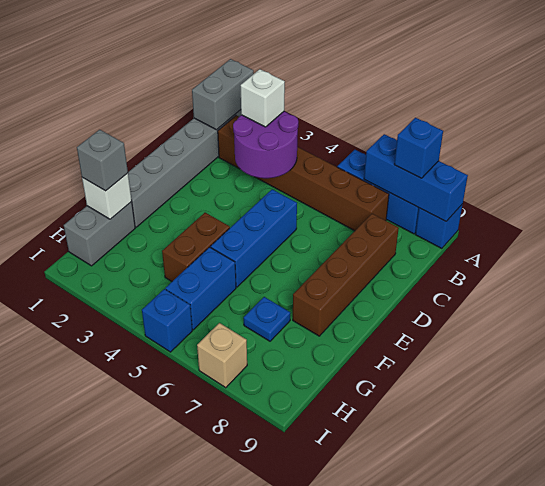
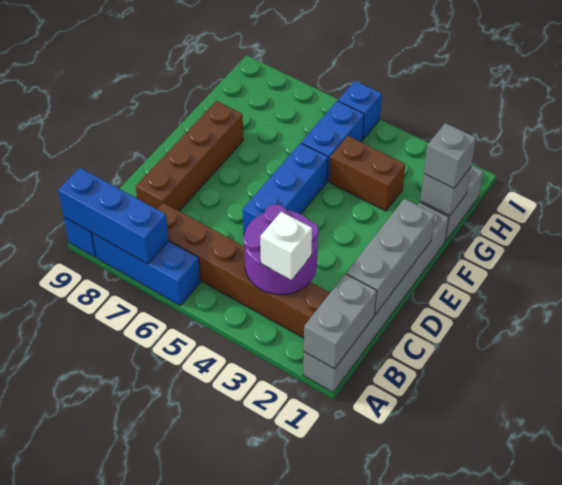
blue brick A8 level 3 -> none
none -> grey brick C1:E1 level 2
brown brick F4:G4 level 1 -> brown brick G3:G4 level 1
white brick G1 level 2 -> grey brick G1 level 2
blue plate G7 level 1 -> none
tan brick I7 level 1 -> none

